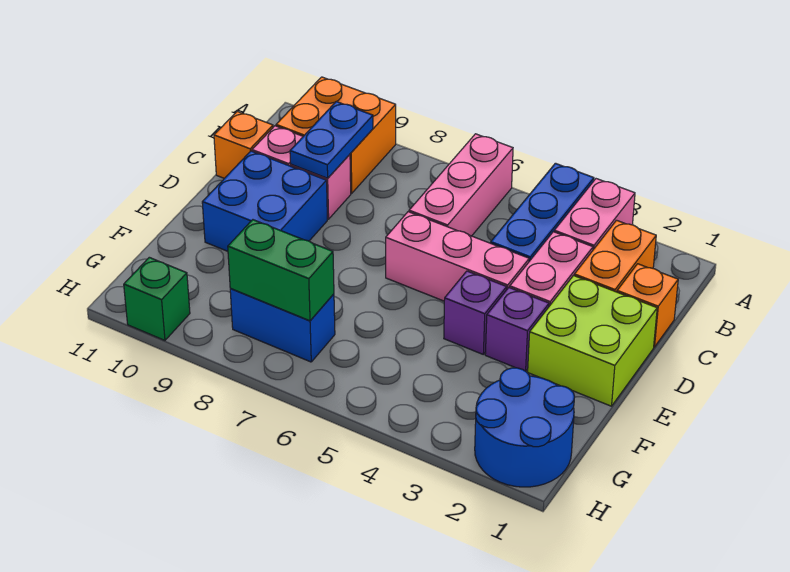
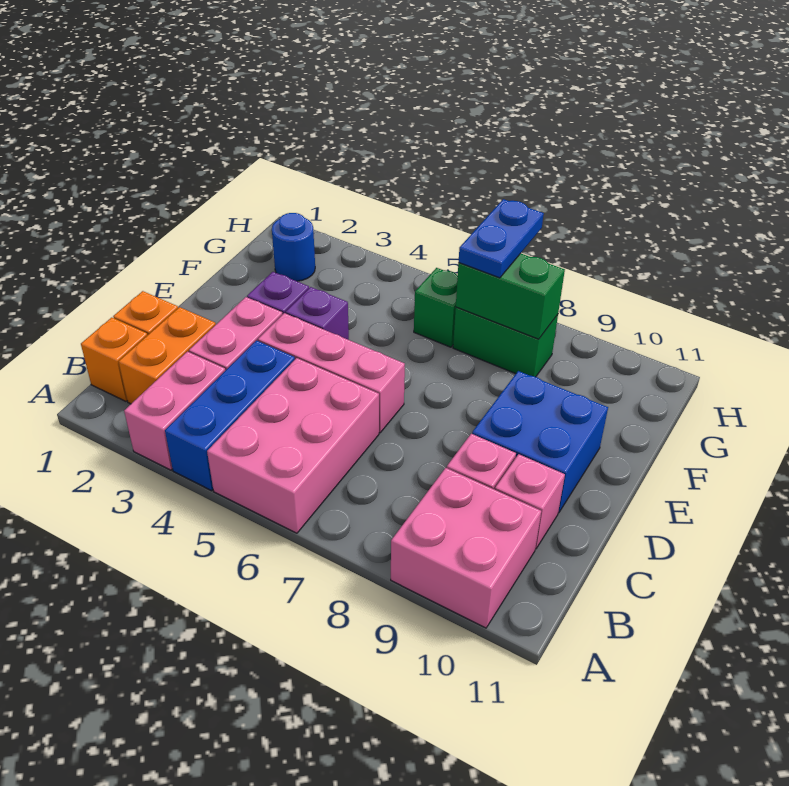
pink brick A6:C6 level 1 -> pink brick A5:C6 level 1
orange brick A9:B10 level 1 -> pink brick A9:B10 level 1
blue plate B9:C9 level 2 -> blue plate G7:H7 level 3
orange brick C11 level 1 -> orange brick B1 level 1
lime brick D1:E2 level 1 -> none
blue round brick G1:H2 level 1 -> blue round brick G2 level 1
blue brick G7:G8 level 1 -> green brick G7:G8 level 1
green brick H10 level 1 -> green brick G6 level 1

